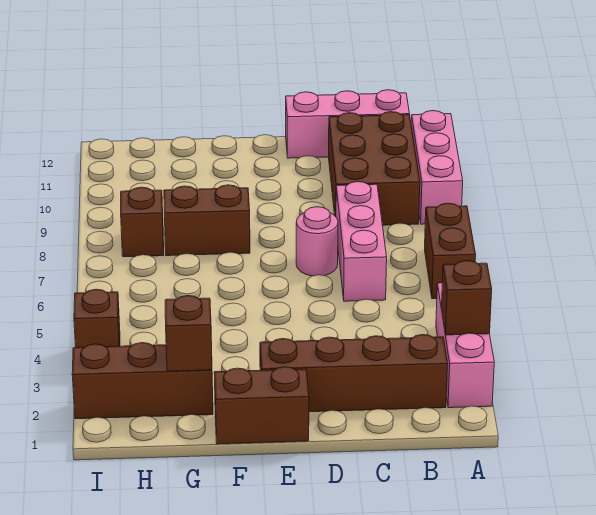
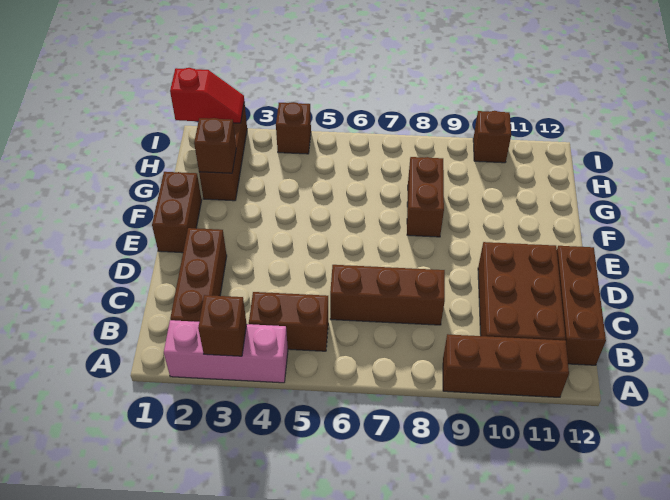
brown brick A6:A7 level 1 -> brown brick B4:B5 level 1
pink brick A9:A11 level 1 -> brown brick A9:A11 level 1
brown brick B2:E2 level 1 -> brown brick B2:D2 level 1
brown brick B9:C11 level 1 -> brown brick B10:D11 level 1
pink brick B12:D12 level 1 -> brown brick B12:D12 level 1
pink brick C6:C8 level 1 -> brown brick C6:C8 level 1
pink round brick D7 level 1 -> none
brown brick H8 level 1 -> brown brick I10 level 1
none -> red slope I1:I2 level 2 top 1

